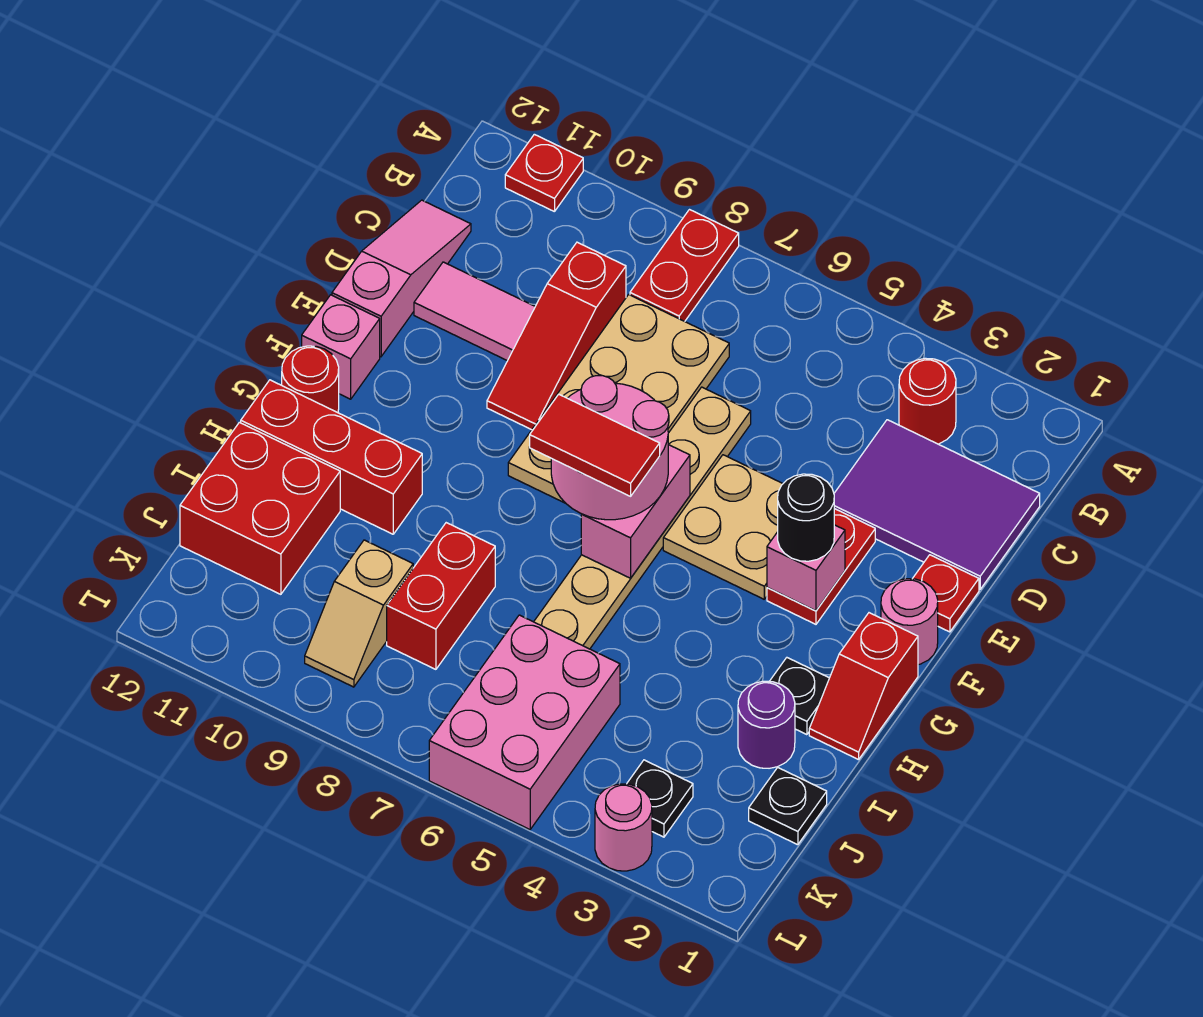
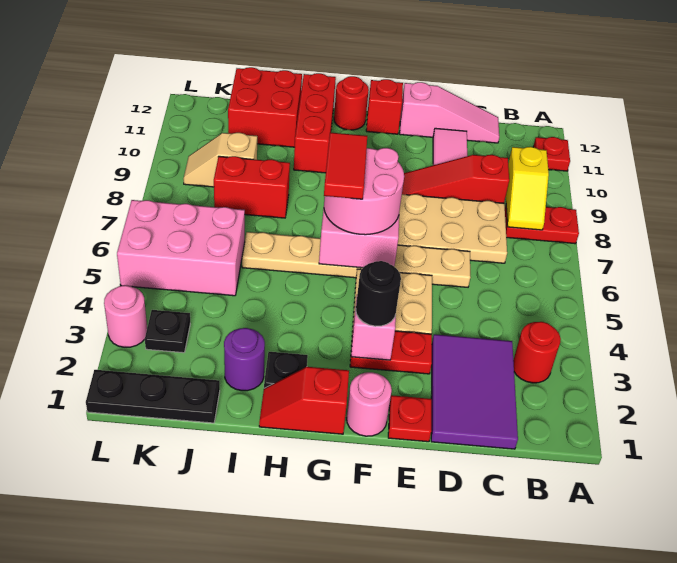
none -> yellow slope B8:B9 level 2 top 9
pink brick F12 level 1 -> red brick F12 level 1
black plate J1 level 1 -> black plate J1:L1 level 1

